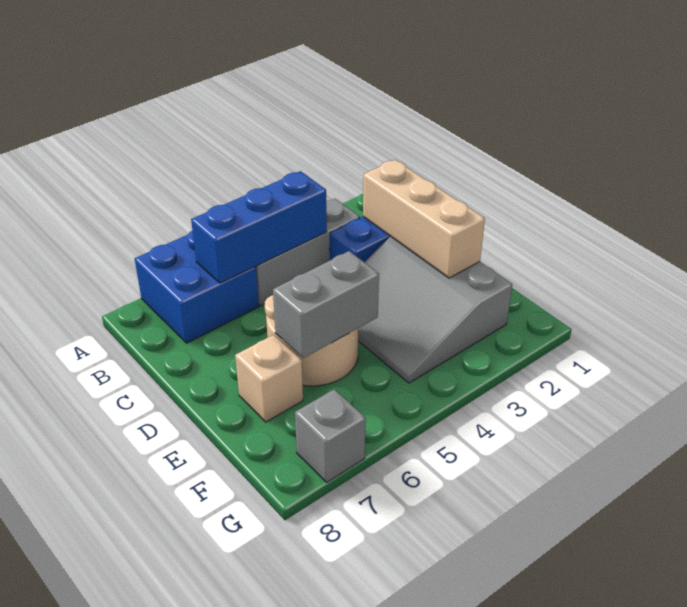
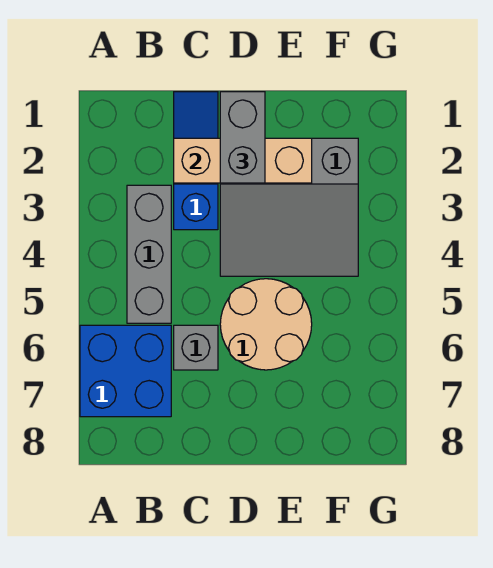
blue brick B4:B6 level 2 -> none
grey brick E5:E6 level 2 -> grey brick D1:D2 level 3
tan brick E7 level 1 -> none
grey brick G7 level 1 -> grey brick C6 level 1

